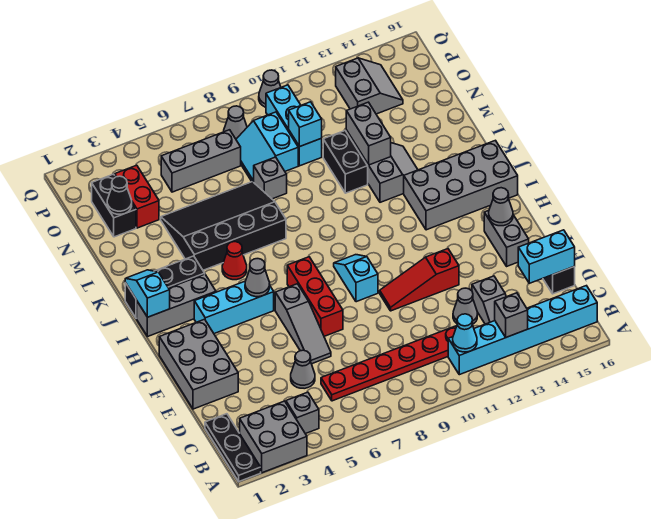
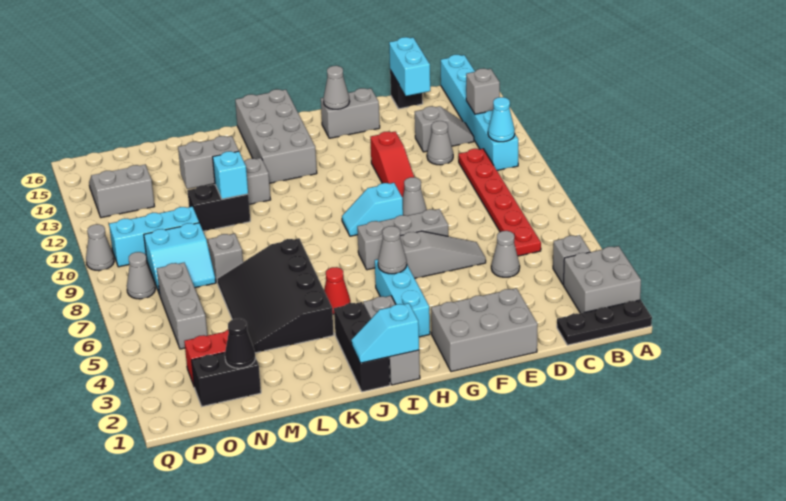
red brick F7:H7 level 1 -> grey brick F7:H7 level 1
none -> grey cone F9 level 1
cyan brick N10 level 2 -> cyan brick L11 level 2

